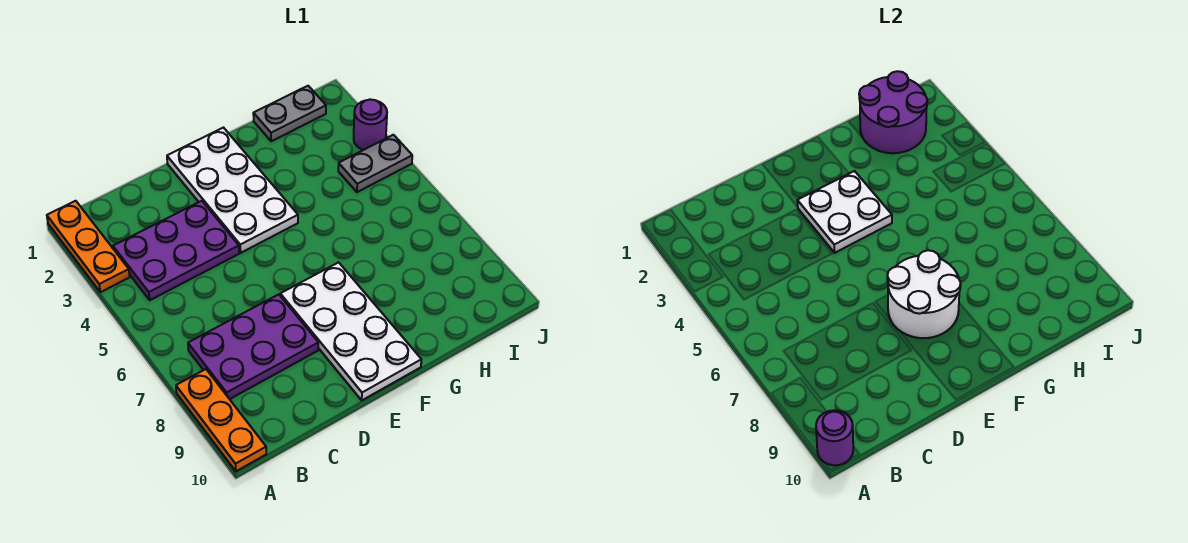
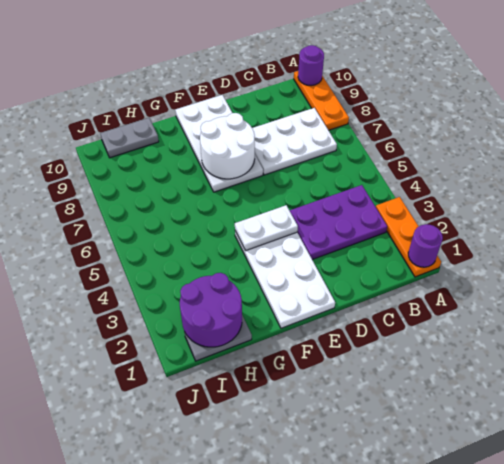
purple plate B7:D8 level 1 -> white plate B7:D8 level 1
white plate E3:F4 level 2 -> white plate E4:F4 level 2
grey plate I4:J4 level 1 -> grey plate H10:I10 level 1
purple round brick J3 level 1 -> purple round brick A1 level 2

